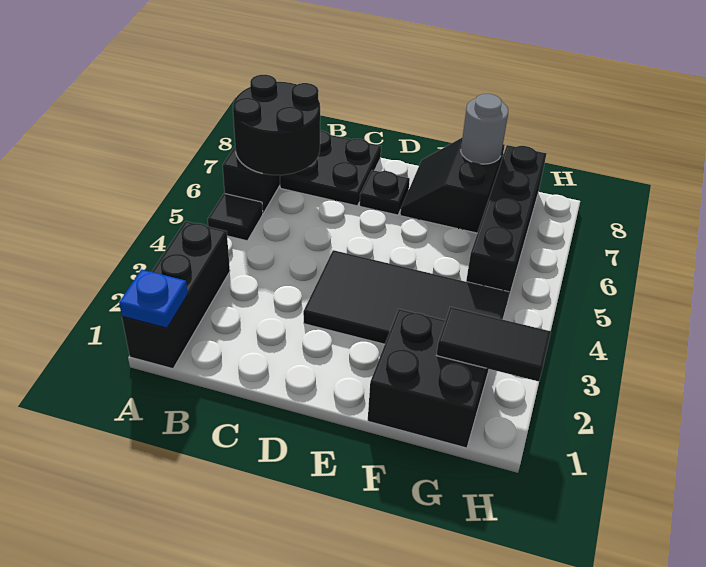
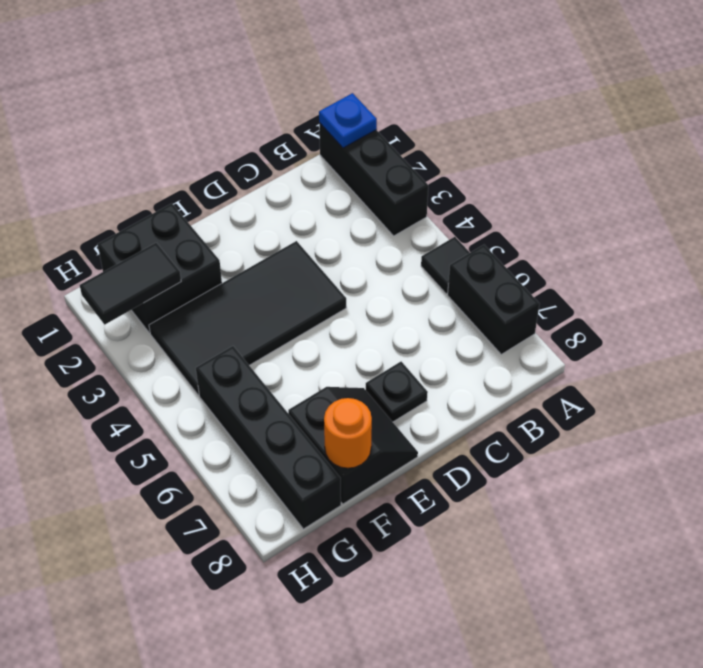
black round brick A6:B7 level 2 -> none
black plate B7:C8 level 1 -> none
grey round brick F8 level 2 -> orange round brick F8 level 2

